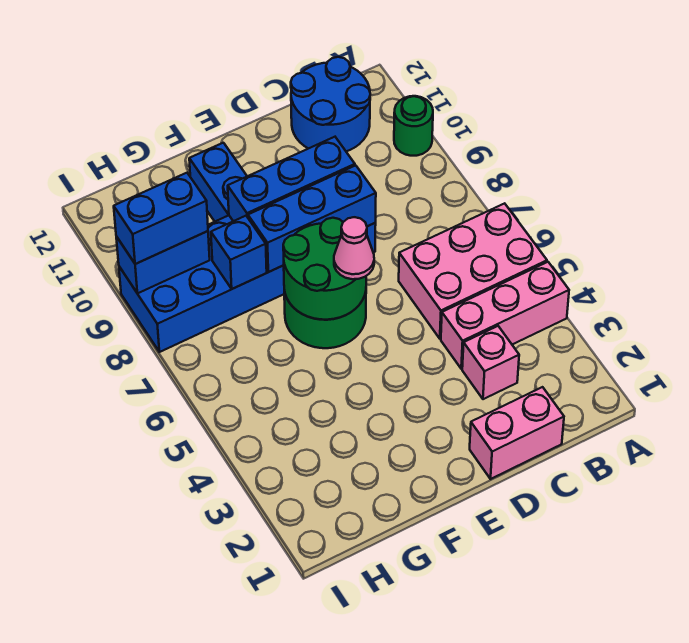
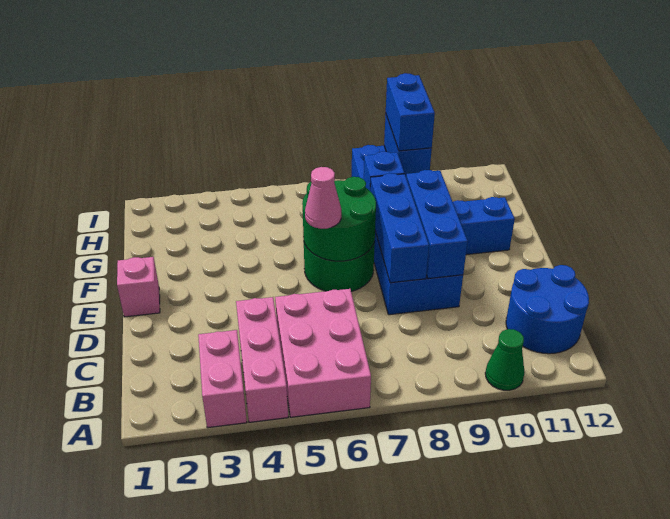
green round brick A10 level 1 -> green cone A10 level 1
pink brick C1:D1 level 1 -> pink brick A3:B3 level 1
pink brick C3 level 1 -> pink brick E1 level 1

